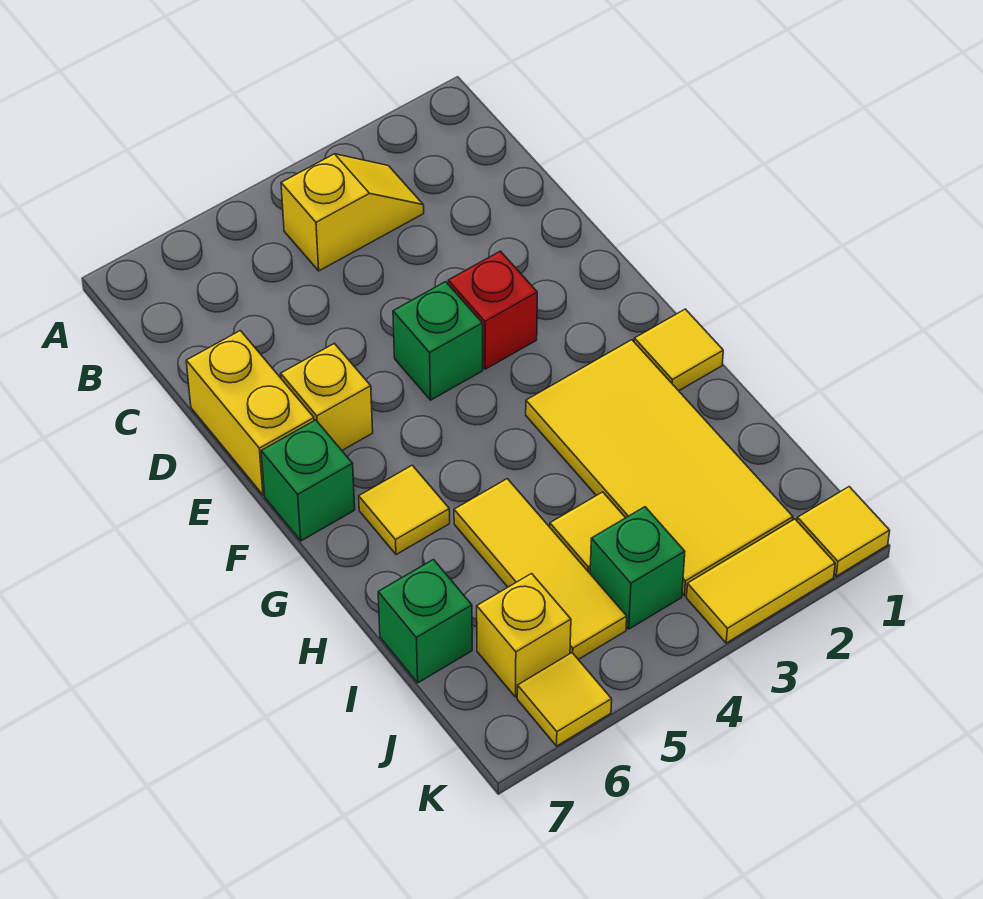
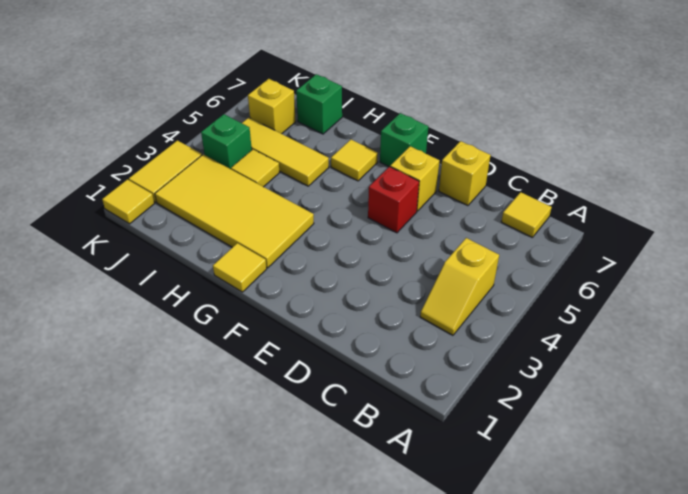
yellow brick D7:E7 level 1 -> yellow brick D7 level 1
red brick E3 level 1 -> red brick E5 level 1
green brick E4 level 1 -> none
yellow tile K6 level 1 -> yellow tile B7 level 1

